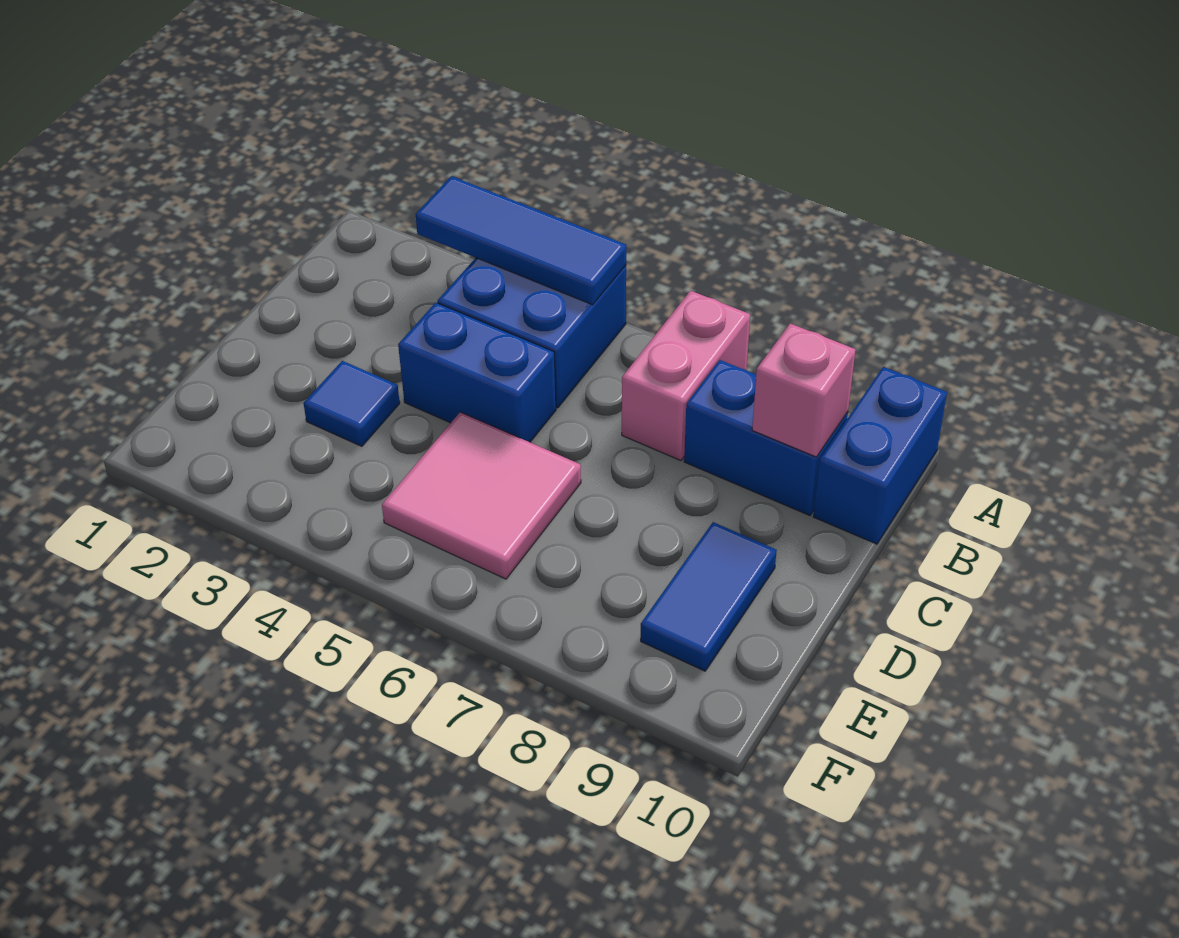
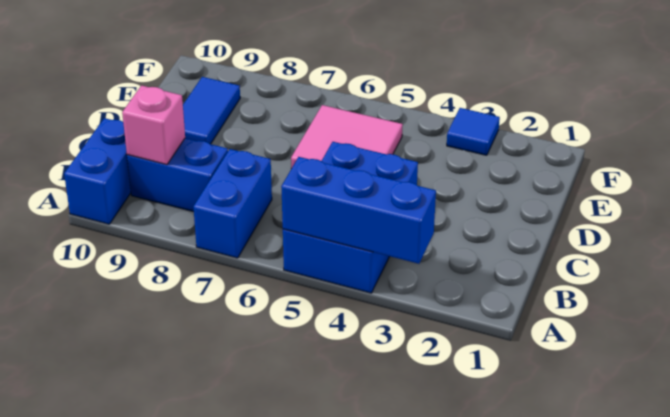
blue tile A3:A5 level 2 -> blue brick A3:A5 level 2
pink brick A7:B7 level 1 -> blue brick A7:B7 level 1
blue tile D3 level 1 -> blue tile F3 level 1

